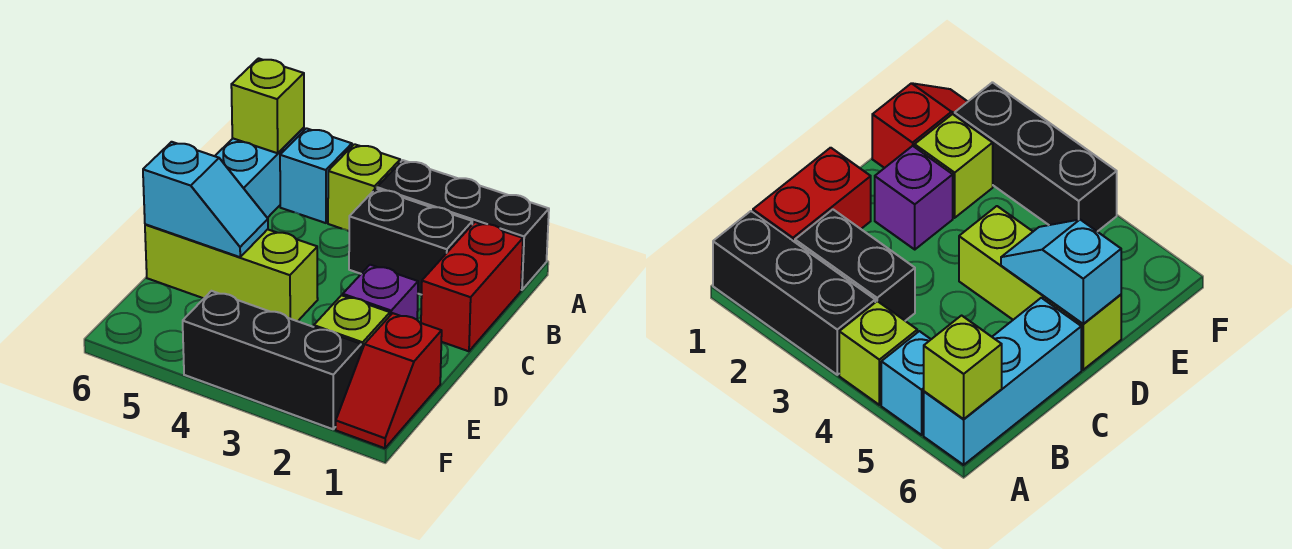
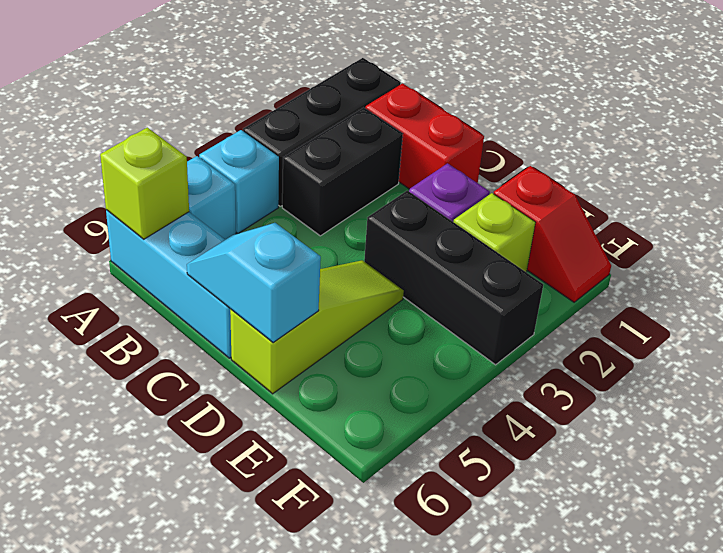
lime brick A4 level 1 -> cyan brick A4 level 1
lime brick D4:D6 level 1 -> lime slope D4:D6 level 1 top 6
cyan slope D5:D6 level 2 top 6 -> cyan slope C6:D6 level 2 top D
black brick F2:F4 level 1 -> black brick D3:F3 level 1

